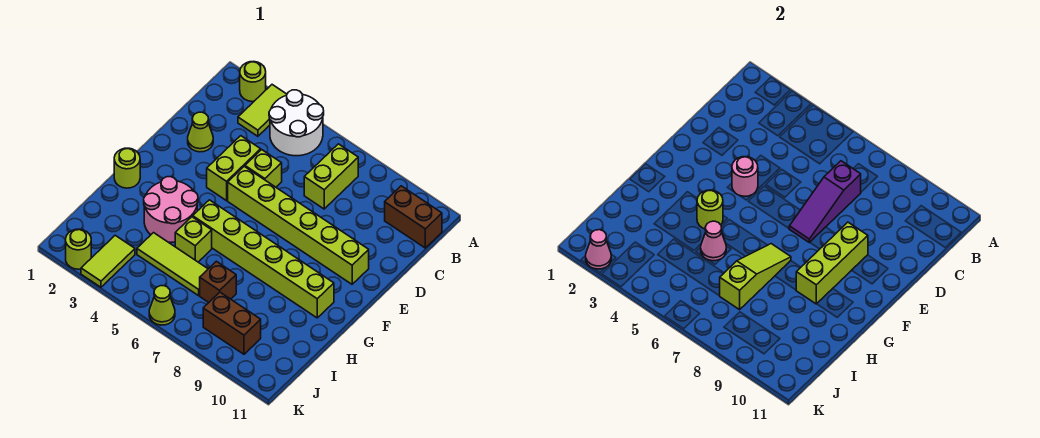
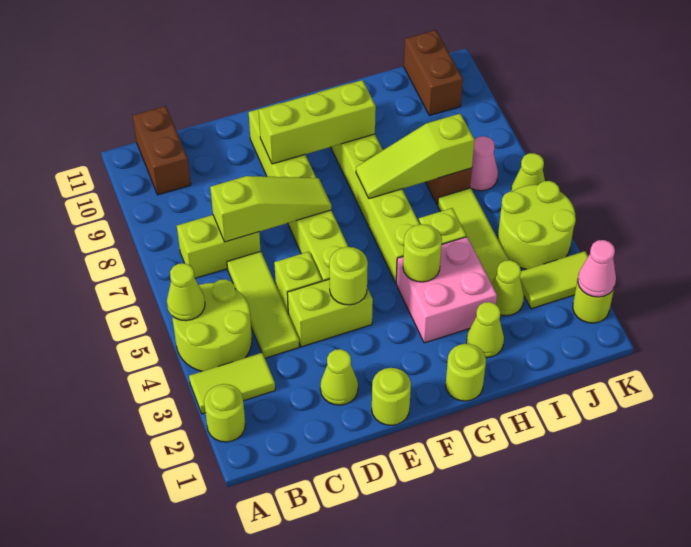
white round brick A4:B5 level 1 -> lime round brick A4:B5 level 1
none -> lime cone A5 level 2
none -> lime tile C4:C6 level 1
purple slope C7:E7 level 2 top C -> lime slope C7:E7 level 2 top C
none -> lime round brick E1 level 1
pink round brick E4 level 2 -> lime round brick E4 level 2
pink round brick G3:H4 level 1 -> pink brick G3:H4 level 1
none -> lime cone H2 level 1
pink cone H5 level 2 -> pink cone J7 level 1
none -> lime cone I3 level 1
none -> lime round brick J4:K5 level 1
brown brick J8:J9 level 1 -> brown brick J10:J11 level 1

